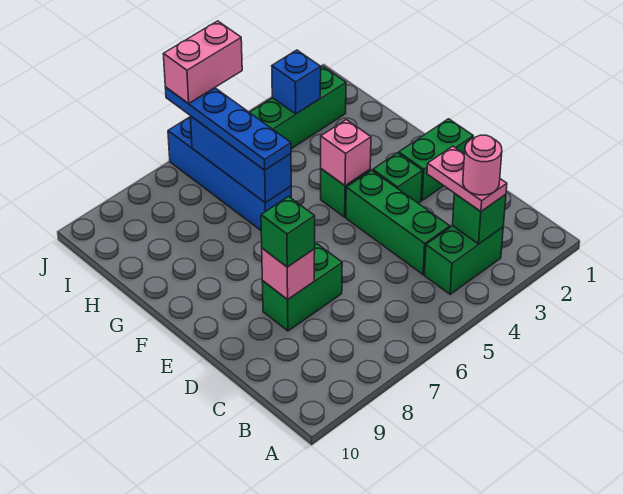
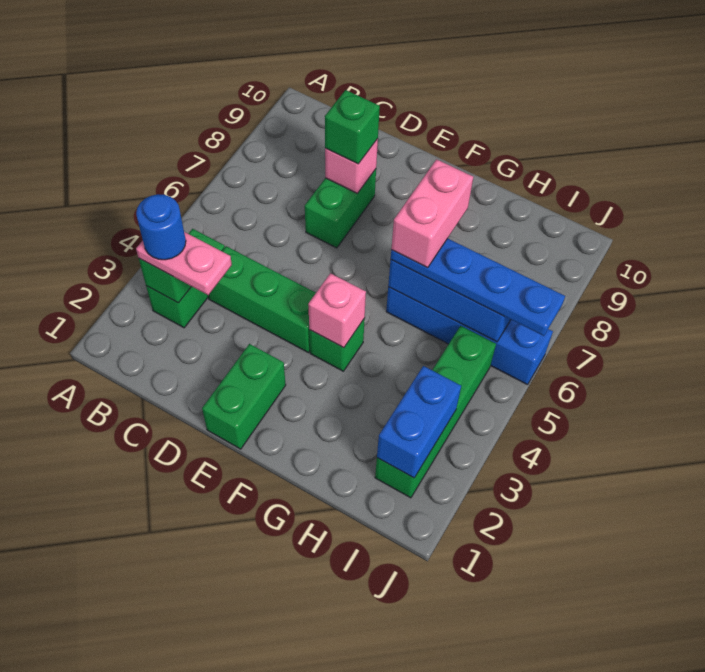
pink round brick B3 level 4 -> blue round brick B3 level 4
green brick E3 level 1 -> none
blue brick I3 level 2 -> blue brick I2:I3 level 2
pink brick J5:J6 level 4 -> pink brick G6:G7 level 4

